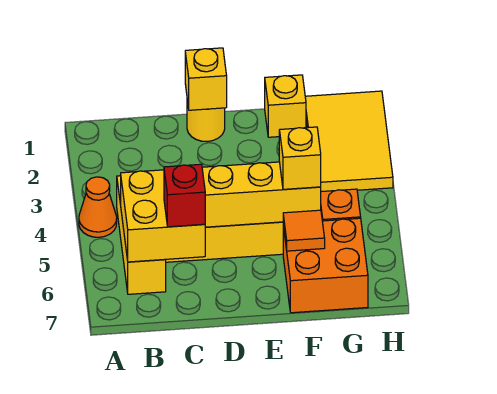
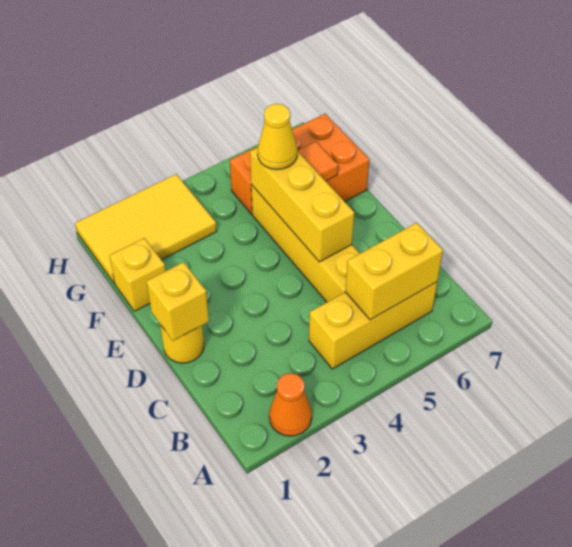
orange cone A4 level 1 -> orange cone A2 level 1
yellow brick B5:C6 level 2 -> yellow brick B5:B6 level 2
red brick C6 level 3 -> none
yellow brick F5 level 3 -> yellow cone F5 level 3

